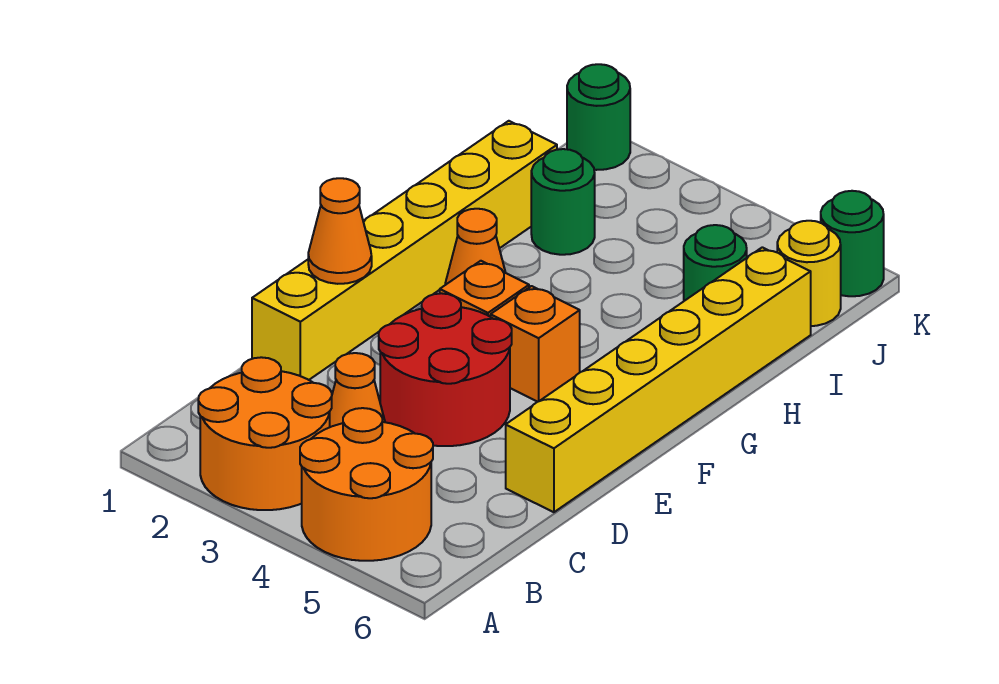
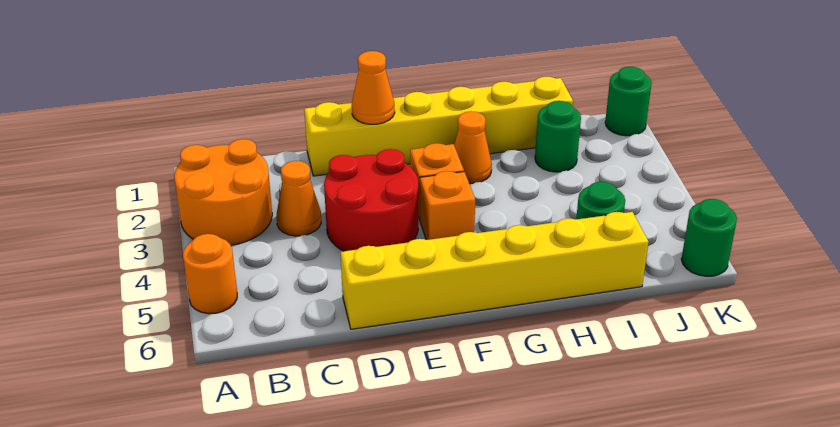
orange round brick A4:B5 level 1 -> orange round brick A5 level 1
yellow round brick J6 level 1 -> none

